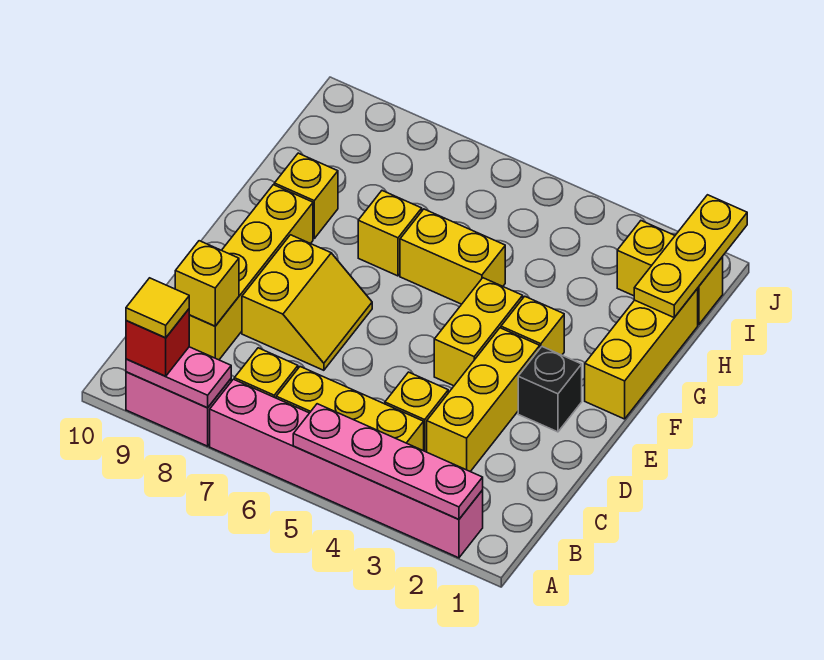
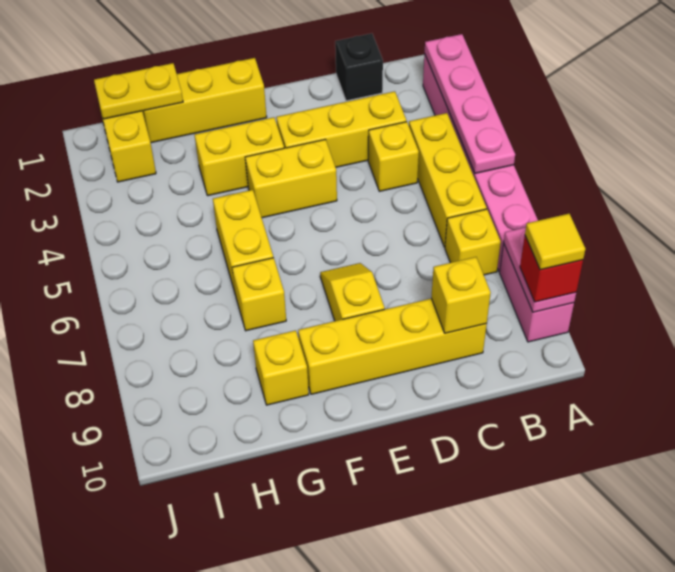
yellow slope D7:E8 level 1 top 8 -> yellow slope E7:E8 level 1 top 8
black brick E2 level 1 -> black brick C1 level 1
yellow brick F3 level 1 -> yellow brick F3:G3 level 1
yellow plate H1:J1 level 2 -> yellow plate H1:I1 level 2

